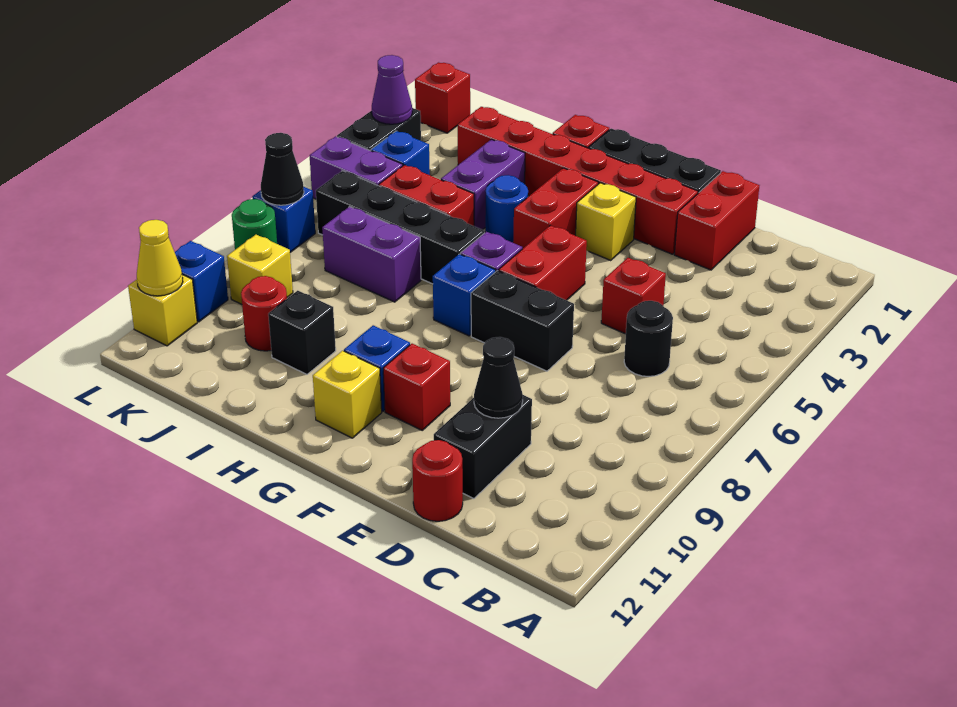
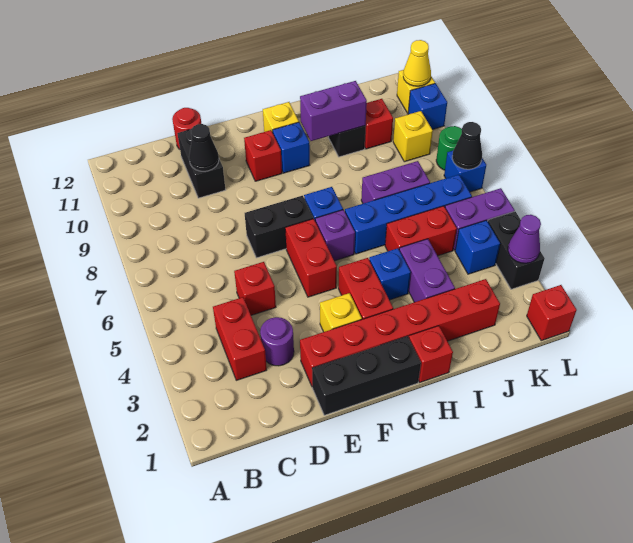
black round brick C6 level 1 -> none
red brick D1:D2 level 1 -> red brick C3:C4 level 1
none -> purple round brick D3 level 1
blue round brick H4 level 1 -> blue brick H4 level 1
black brick H6:K6 level 1 -> blue brick H6:K6 level 1
none -> purple brick H10:I10 level 2
red round brick J10 level 1 -> red brick J10 level 1

